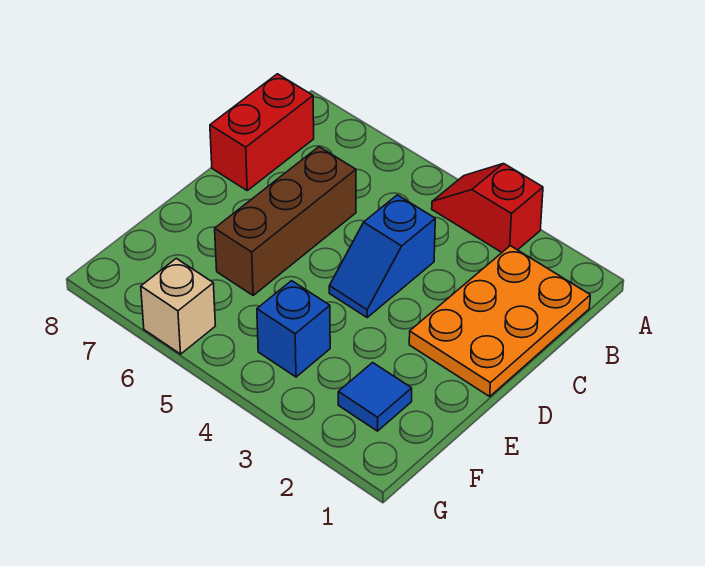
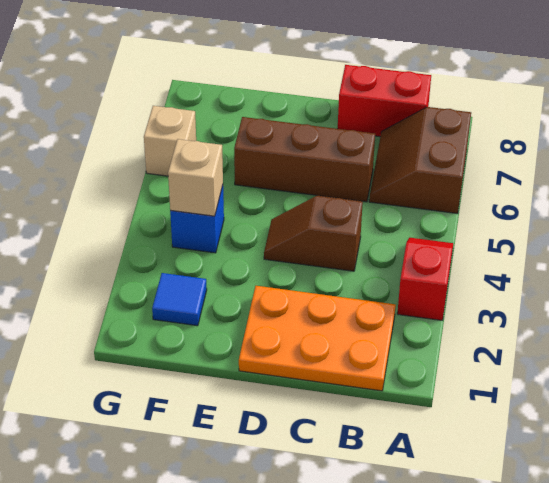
none -> brown slope A6:B7 level 1 top A
blue slope C4:D4 level 1 top C -> brown slope C4:D4 level 1 top C
none -> tan brick F4 level 2

